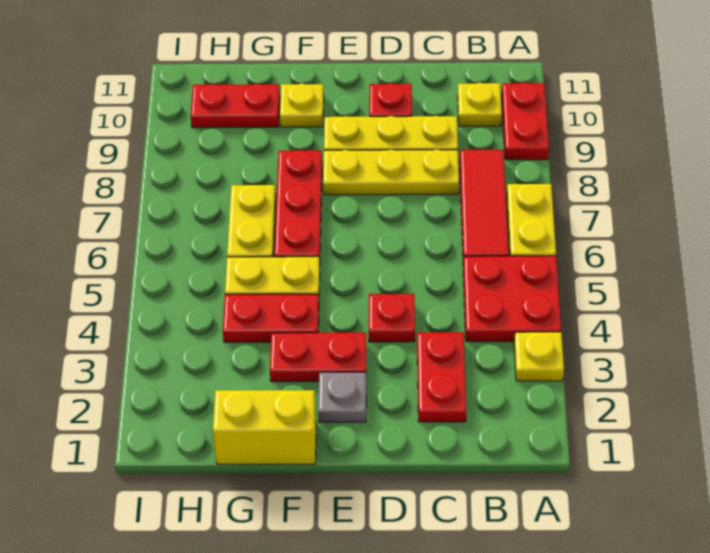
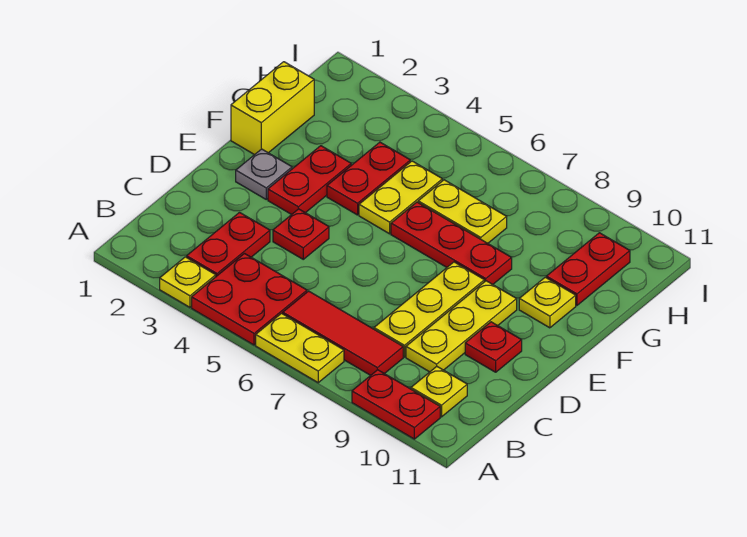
red plate C2:C3 level 1 -> red plate B3:C3 level 1

